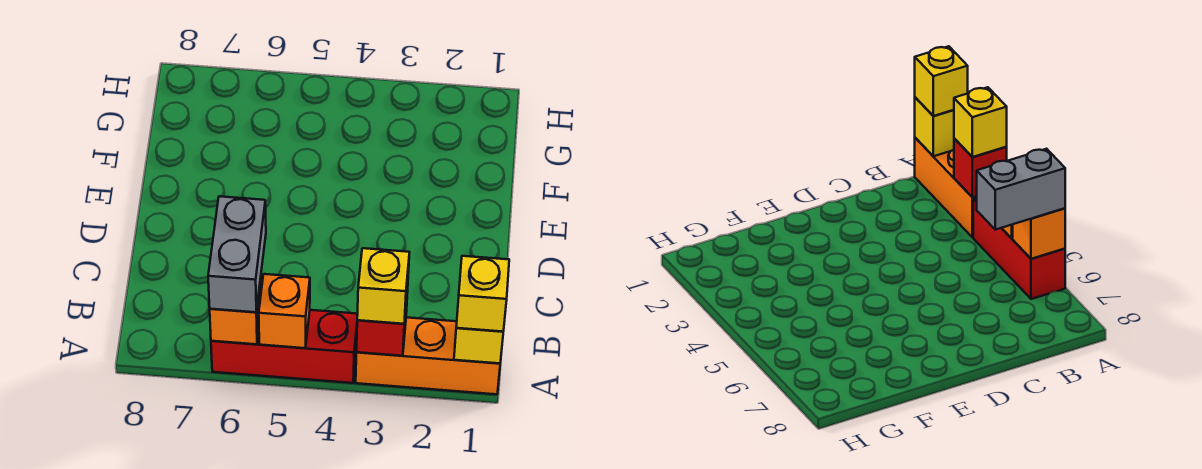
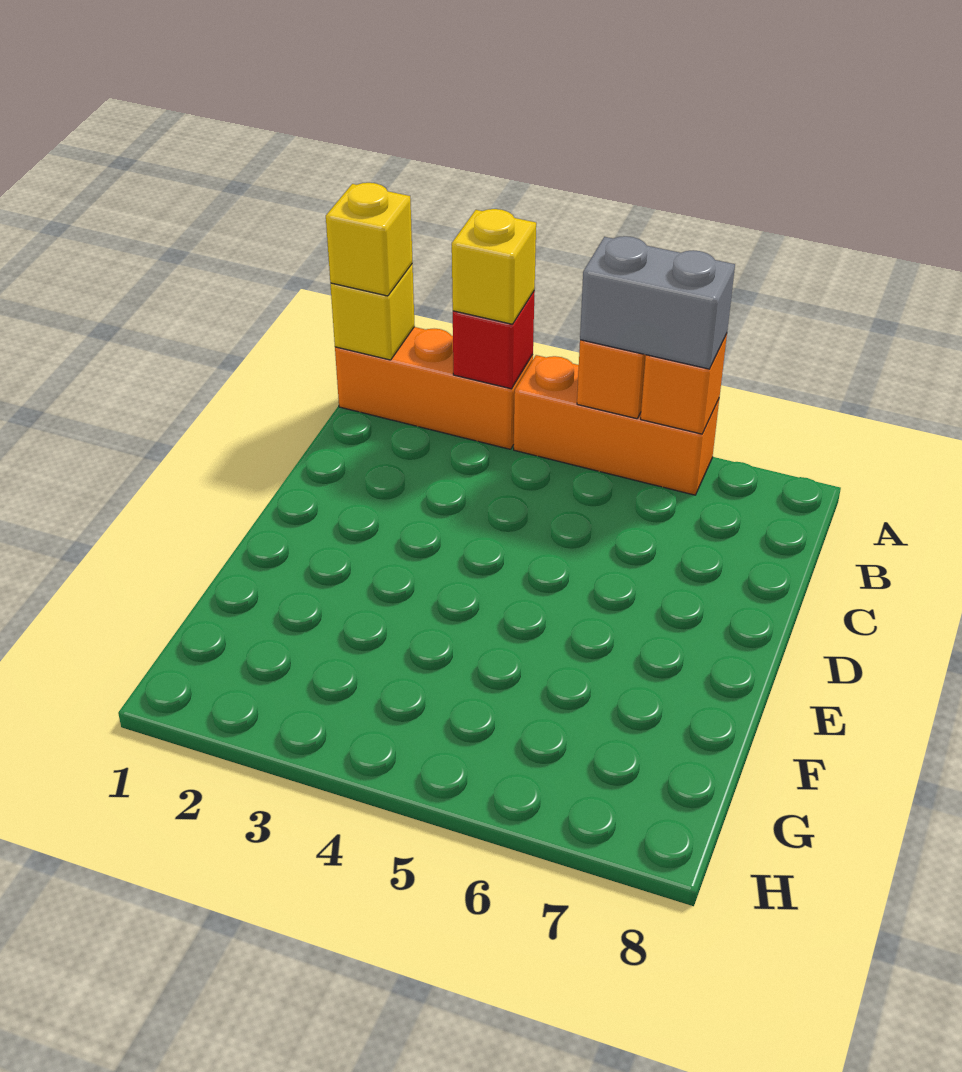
red brick A4:A6 level 1 -> orange brick A4:A6 level 1
grey brick A6:B6 level 3 -> grey brick A5:A6 level 3

